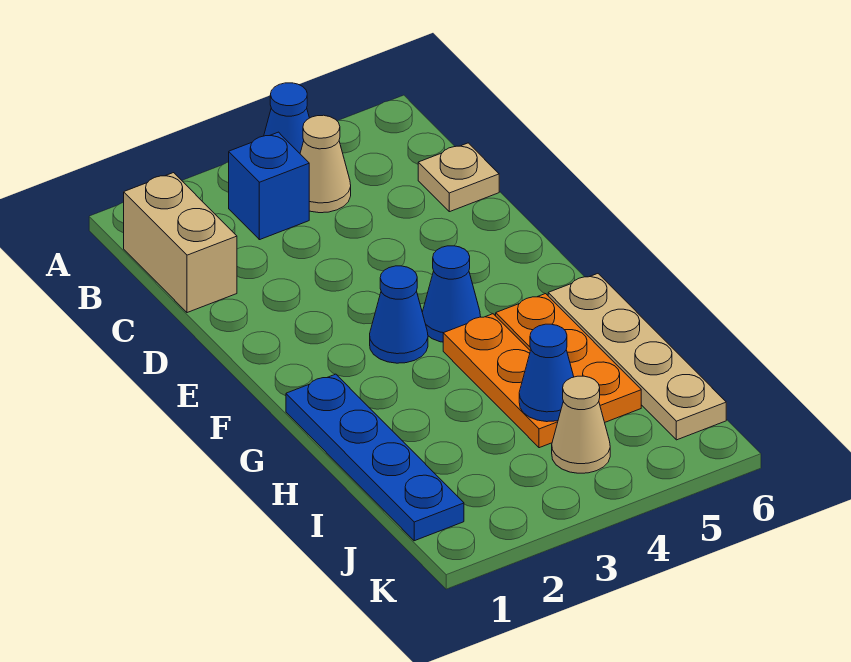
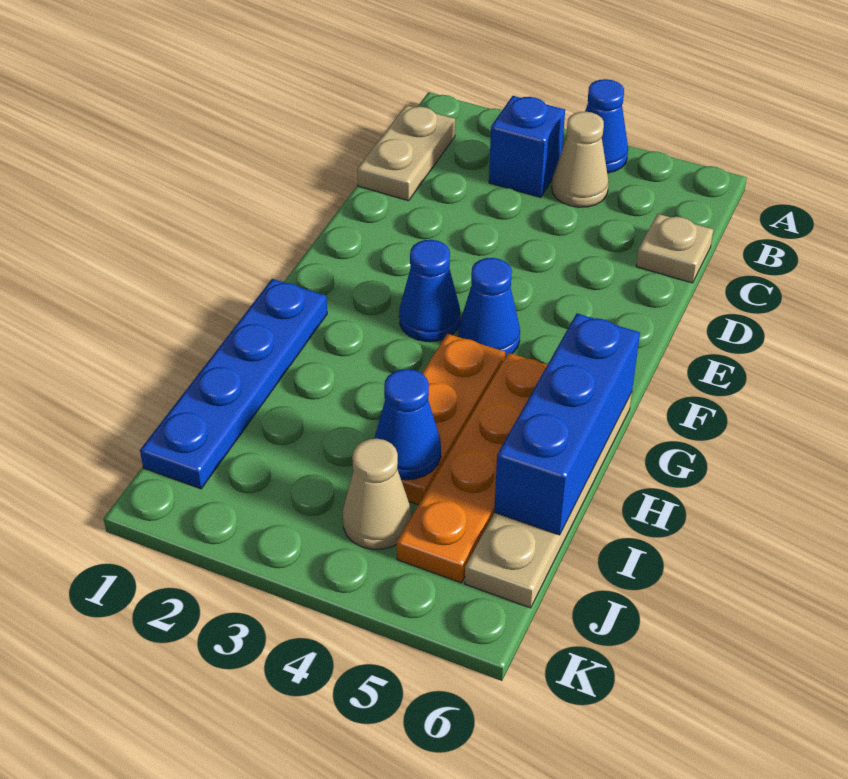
tan brick B1:C1 level 1 -> tan plate B1:C1 level 1
orange plate G5:I5 level 1 -> orange plate G5:J5 level 1
none -> blue brick G6:I6 level 2

